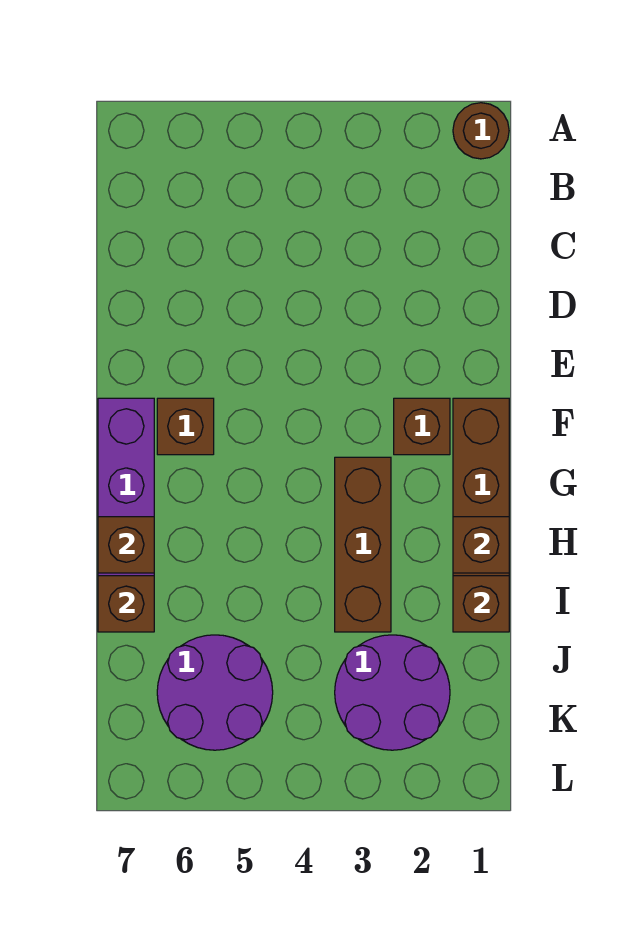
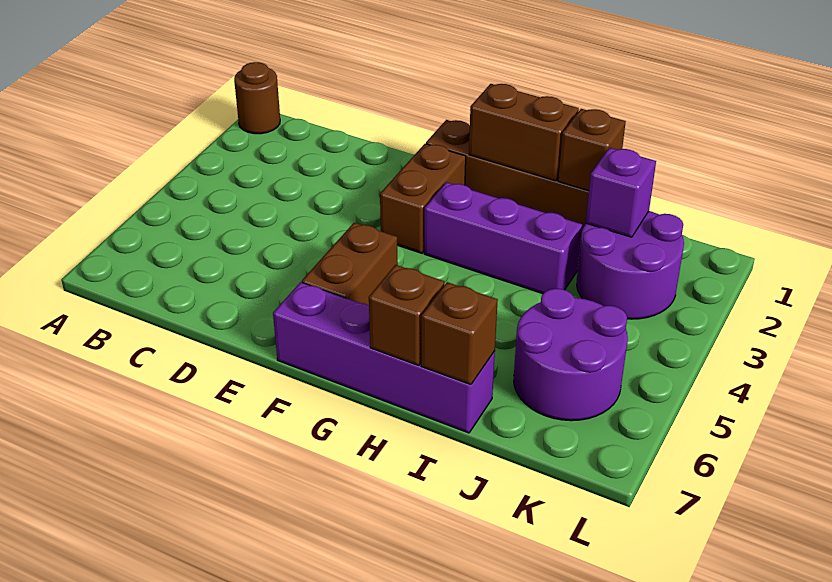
brown brick F2 level 1 -> brown brick F2:F3 level 1
brown brick F6 level 1 -> brown brick F5:F6 level 1
brown brick G3:I3 level 1 -> purple brick G3:I3 level 1
brown brick H1 level 2 -> brown brick G1:H1 level 2
none -> purple brick J2 level 2

